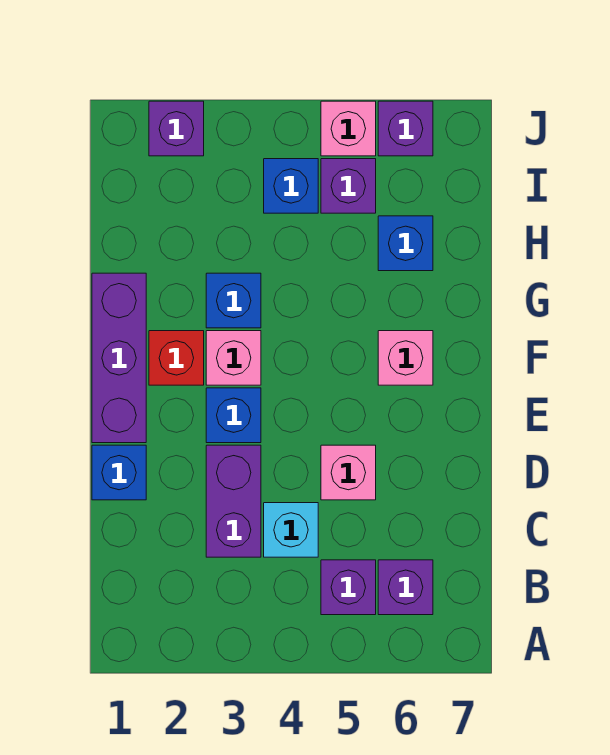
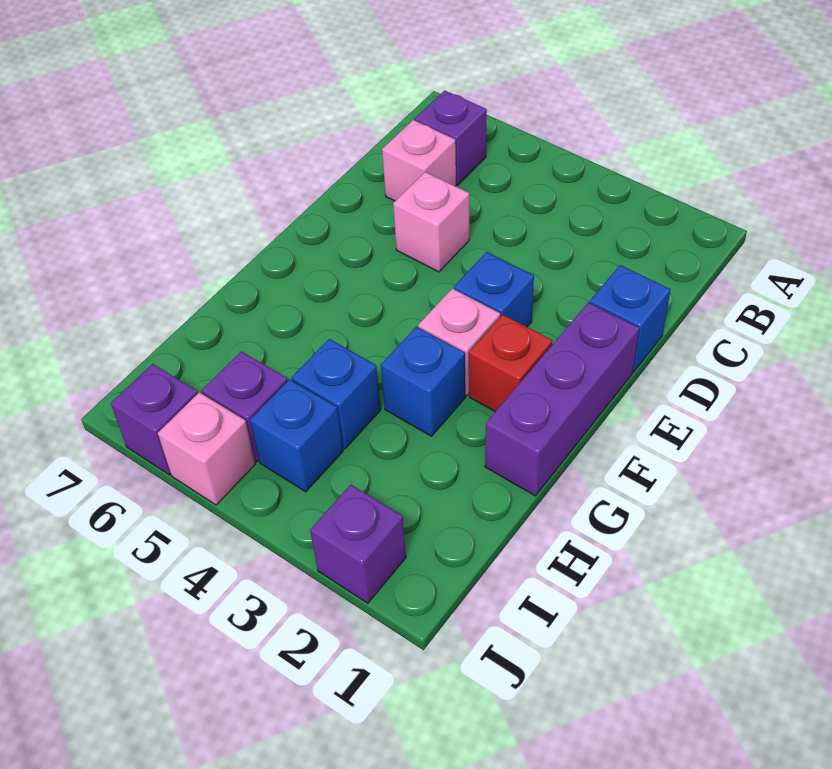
purple brick B5 level 1 -> none
purple brick C3:D3 level 1 -> none
cyan brick C4 level 1 -> none
pink brick F6 level 1 -> pink brick C6 level 1
blue brick H6 level 1 -> blue brick H4 level 1

